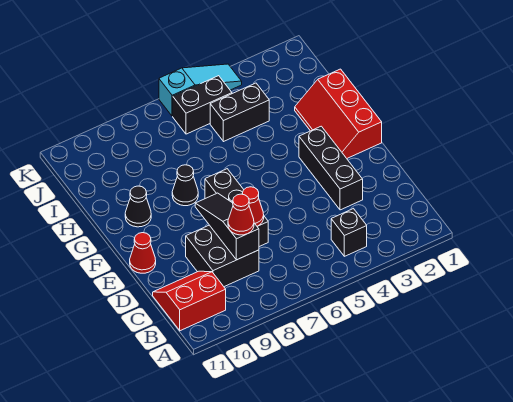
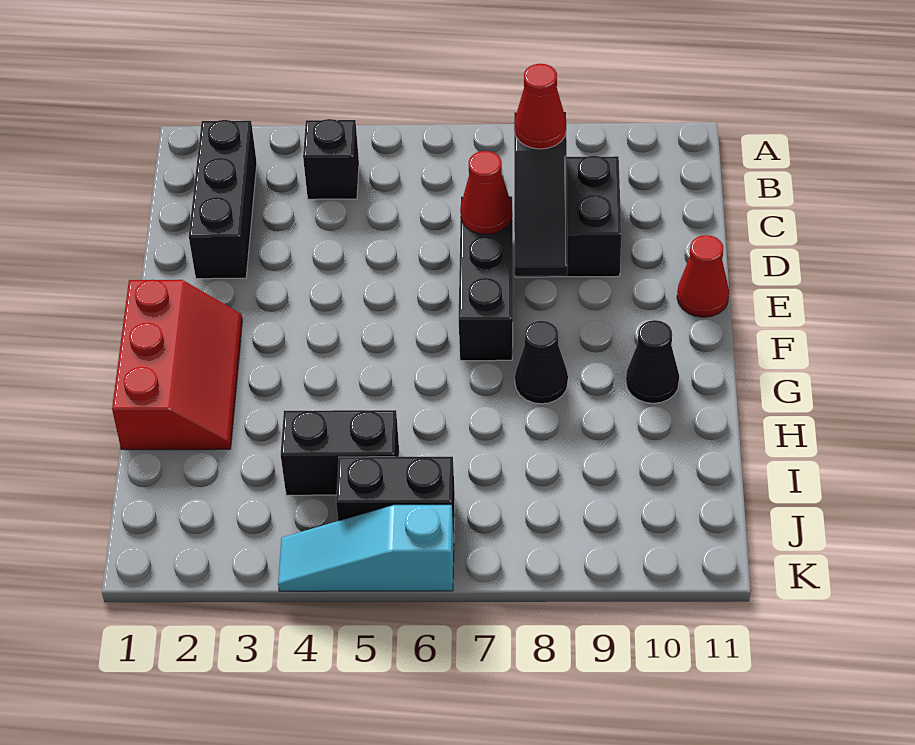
red slope B10:C11 level 1 top B -> none
black brick D3:F3 level 1 -> black brick B2:D2 level 1

